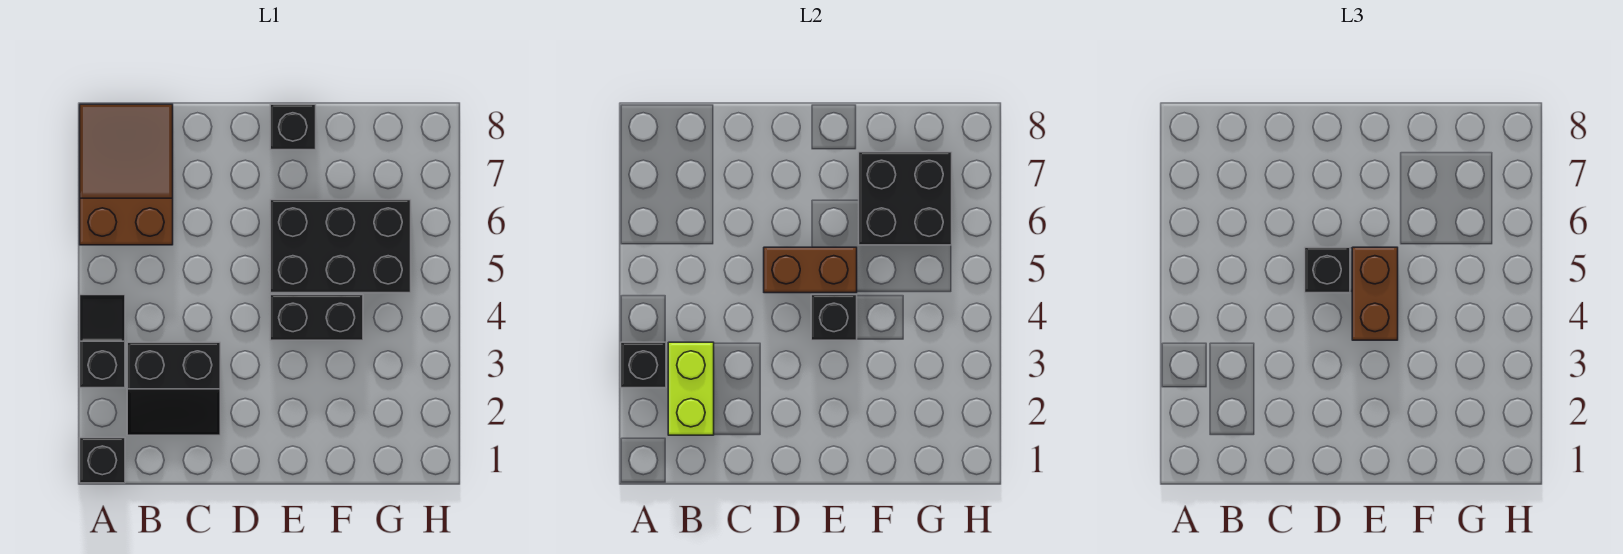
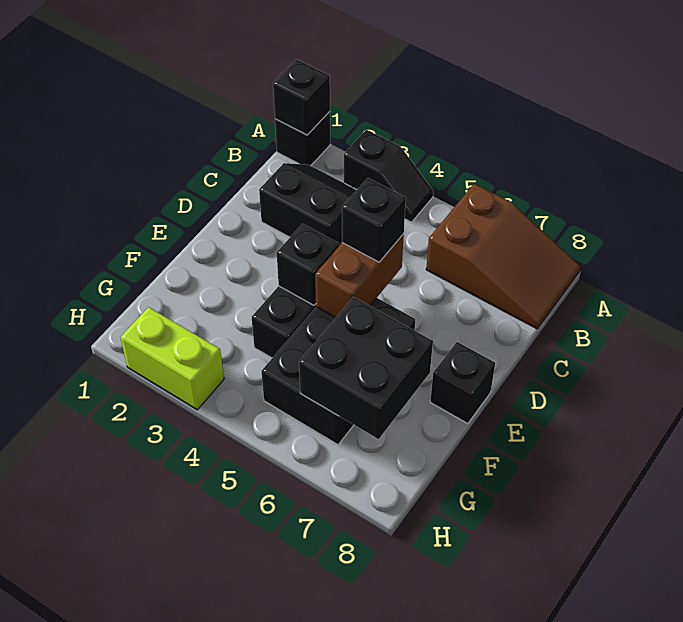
black brick A3 level 2 -> black brick A1 level 2
black slope B2:C3 level 1 top 3 -> black slope B2:C3 level 1 top C
lime brick B2:B3 level 2 -> lime brick H2:H3 level 1
brown brick E4:E5 level 3 -> none

